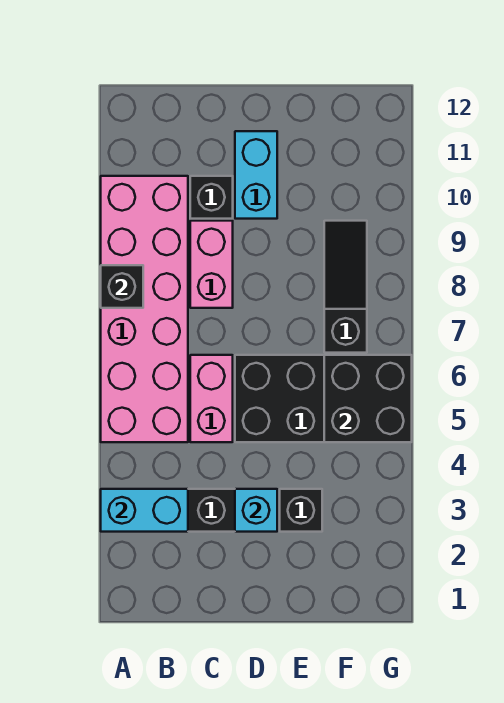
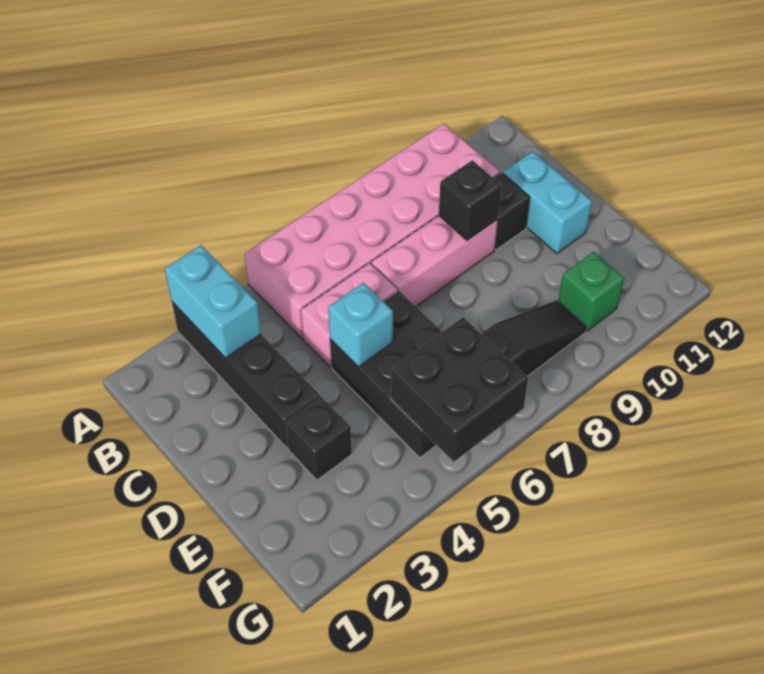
black brick A8 level 2 -> black brick C9 level 2
pink brick C8:C9 level 1 -> pink brick C7:C9 level 1
cyan brick D3 level 2 -> cyan brick D5 level 2
cyan brick D10:D11 level 1 -> cyan brick C11:D11 level 1
none -> green brick F10 level 1

